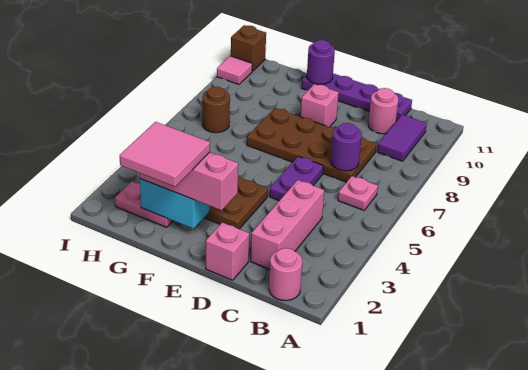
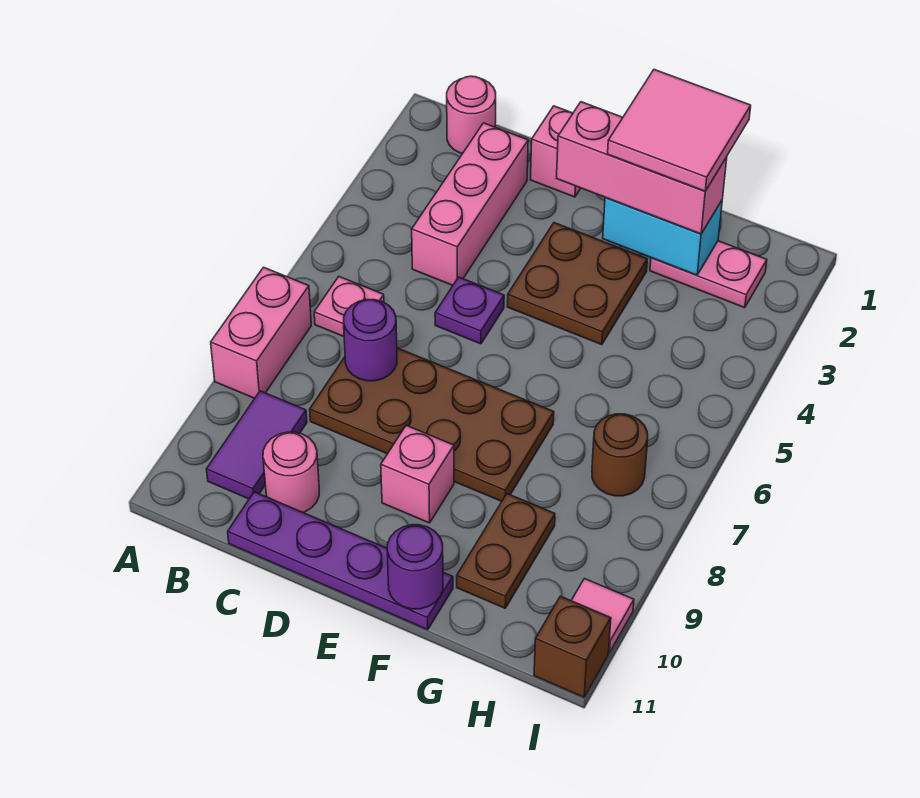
none -> pink brick A7:A8 level 1
purple plate D5:D6 level 1 -> purple plate D5 level 1
none -> brown plate G9:G10 level 1

